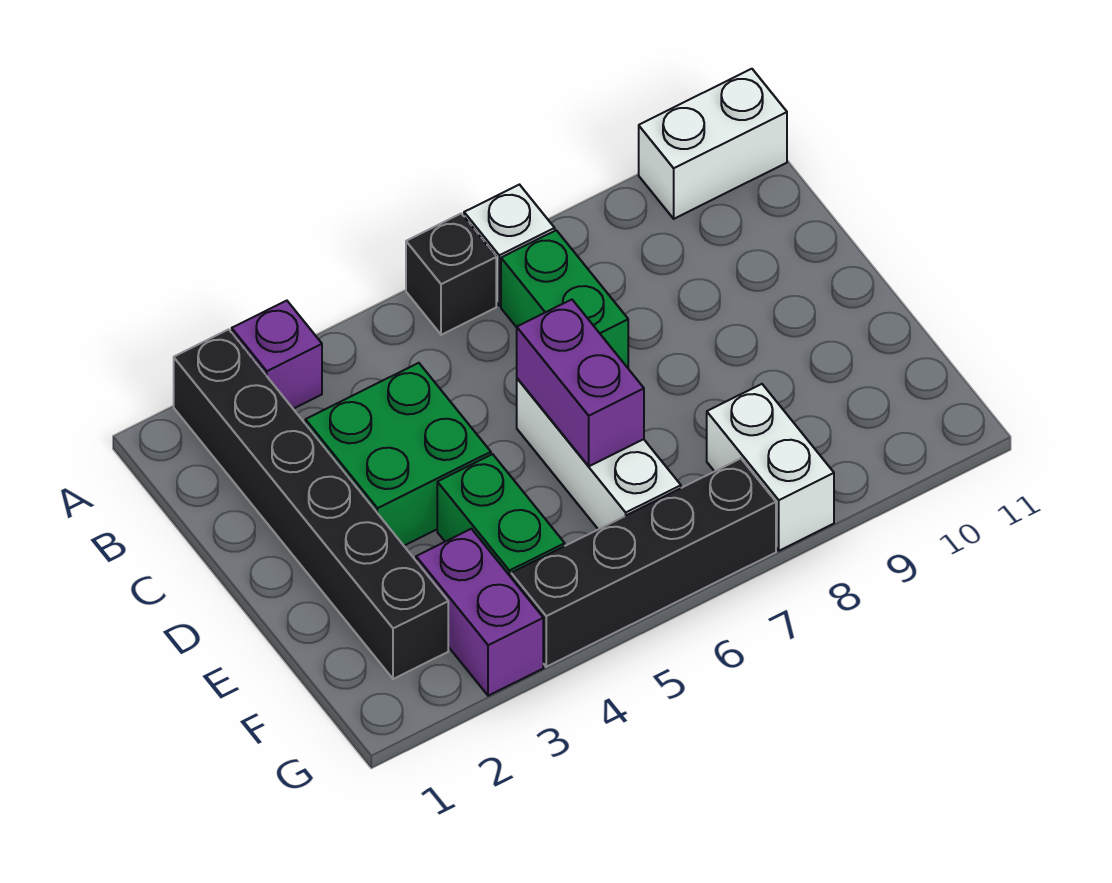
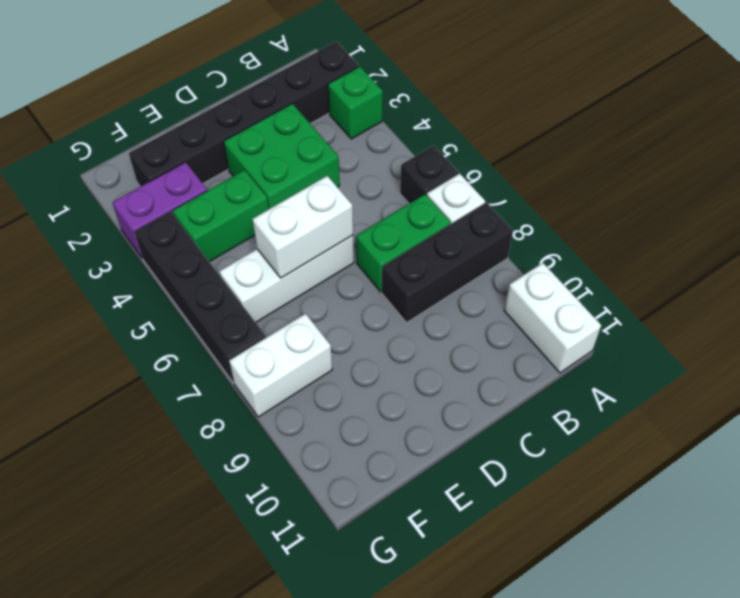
purple brick A3 level 1 -> green brick A3 level 1
none -> black brick A8:C8 level 1
purple brick D6:E6 level 2 -> white brick D6:E6 level 2

